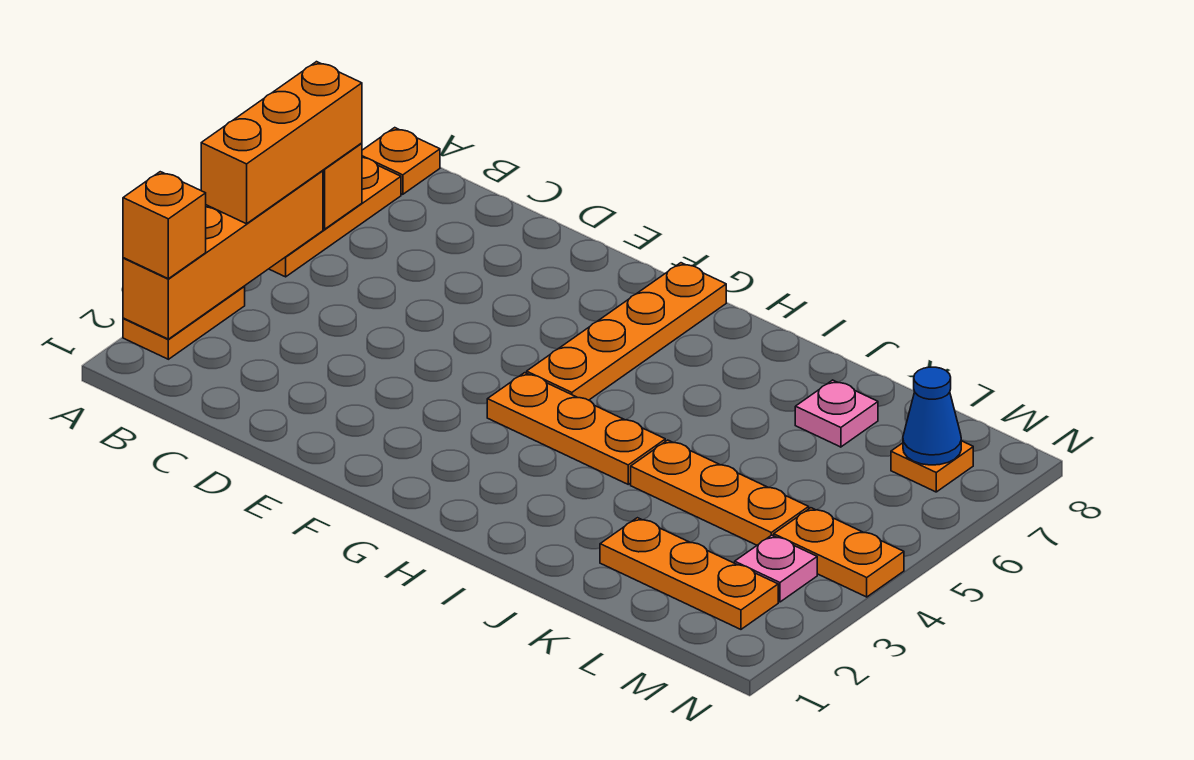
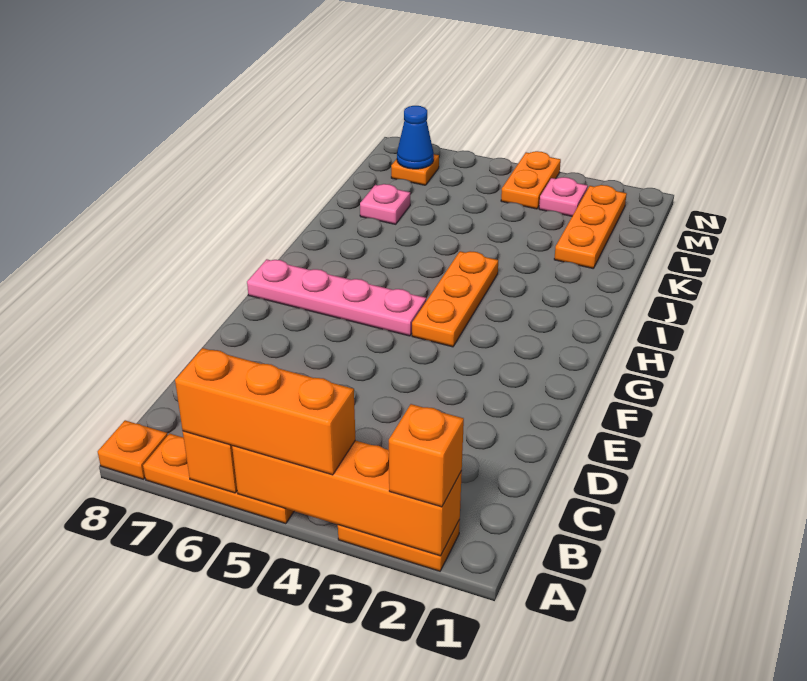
orange plate G5:G8 level 1 -> pink plate G5:G8 level 1
orange plate J4:L4 level 1 -> none

